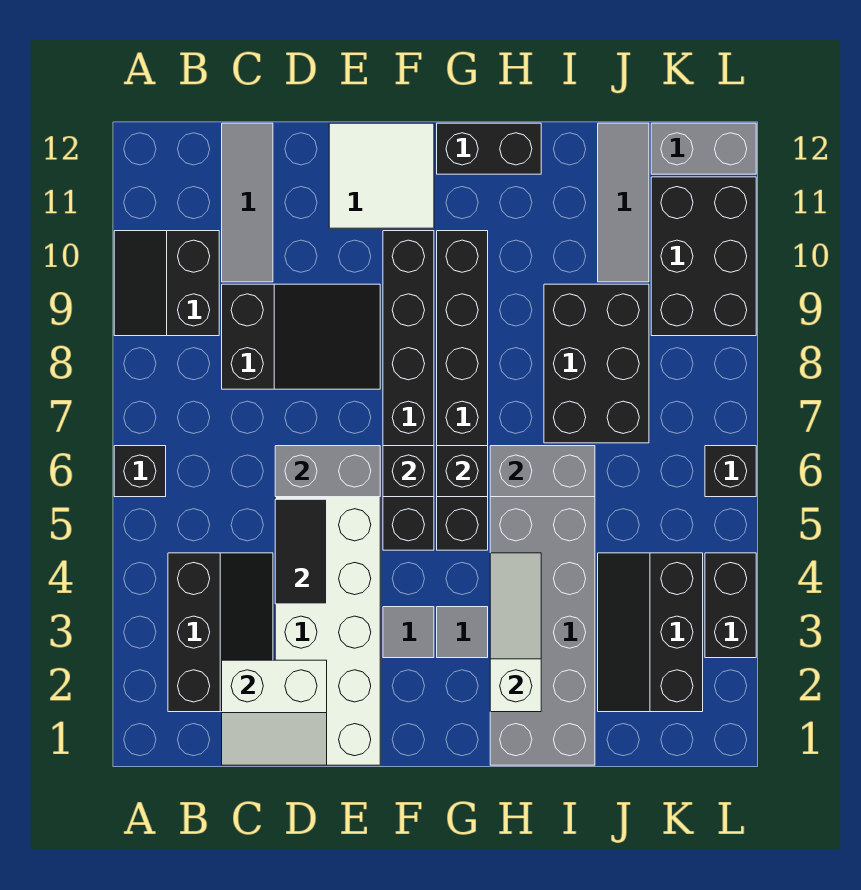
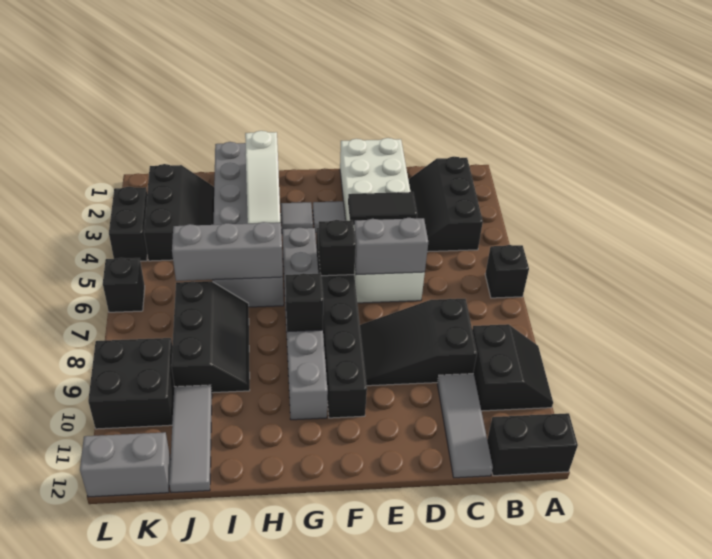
white slope C1:D2 level 2 top 2 -> none
black tile D4:D5 level 2 -> black tile D4:E4 level 2
white tile E11:F12 level 1 -> none
black brick G5:G10 level 1 -> grey brick G5:G10 level 1
black brick G6 level 2 -> black brick G8 level 2
black brick G12:H12 level 1 -> black brick A12:B12 level 1
grey brick H6:I6 level 2 -> grey brick H6:J6 level 2
black brick I7:J9 level 1 -> black slope I7:J9 level 1 top J
black brick K9:L11 level 1 -> black brick K9:L10 level 1

